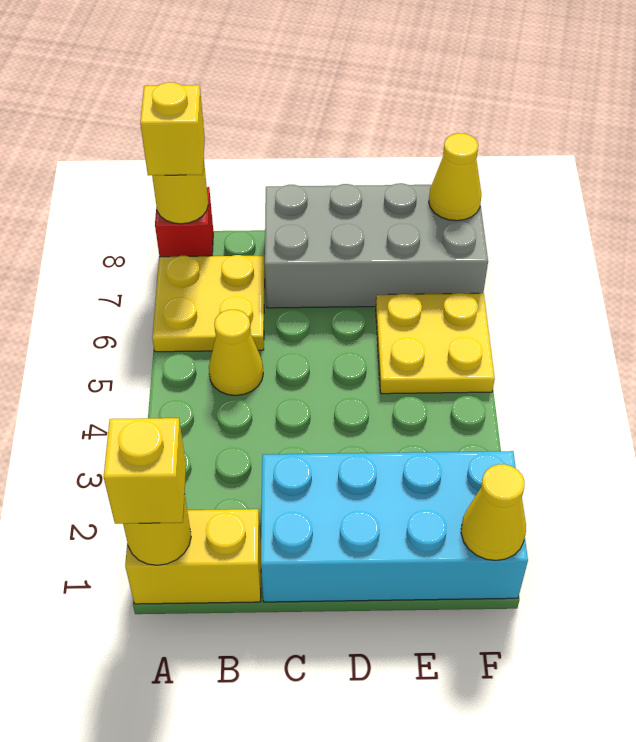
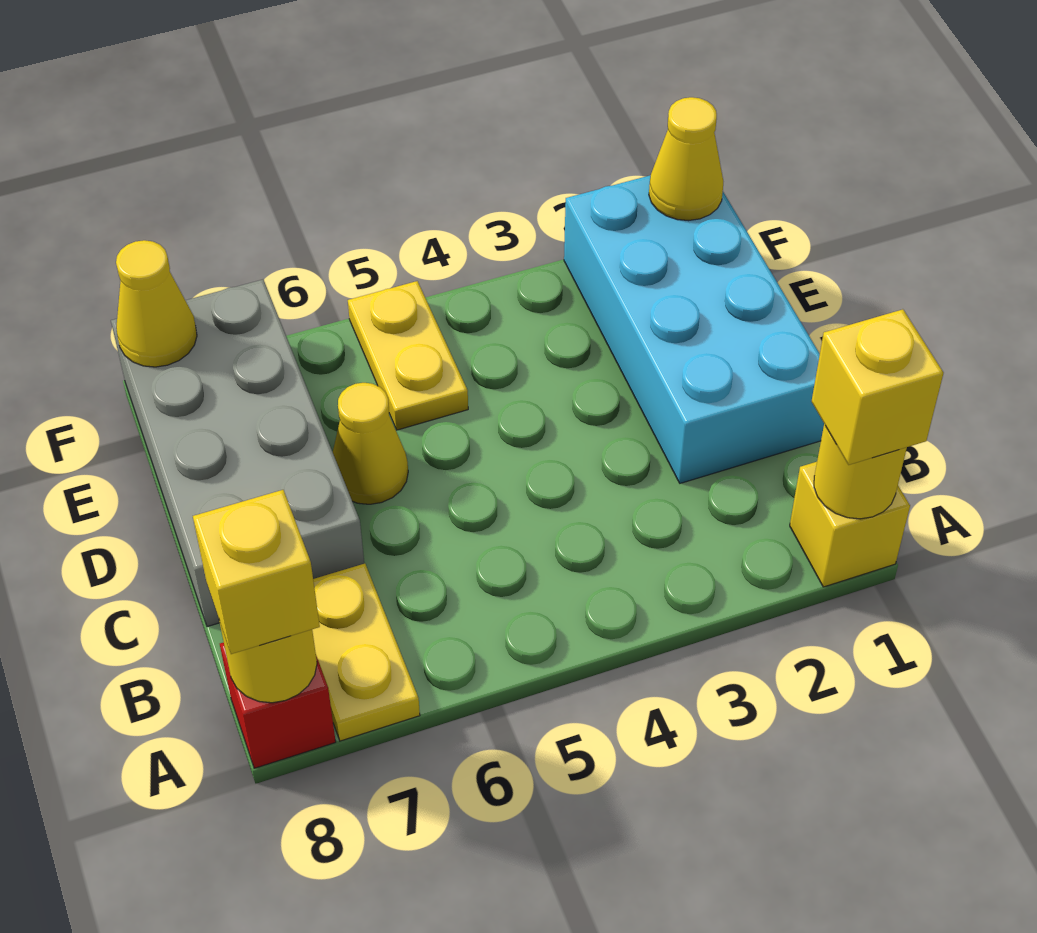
yellow brick A1:B1 level 1 -> yellow brick A1 level 1
yellow plate A6:B7 level 1 -> yellow plate A7:B7 level 1
yellow cone B5 level 1 -> yellow cone D6 level 1
yellow plate E5:F6 level 1 -> yellow plate E5:F5 level 1

